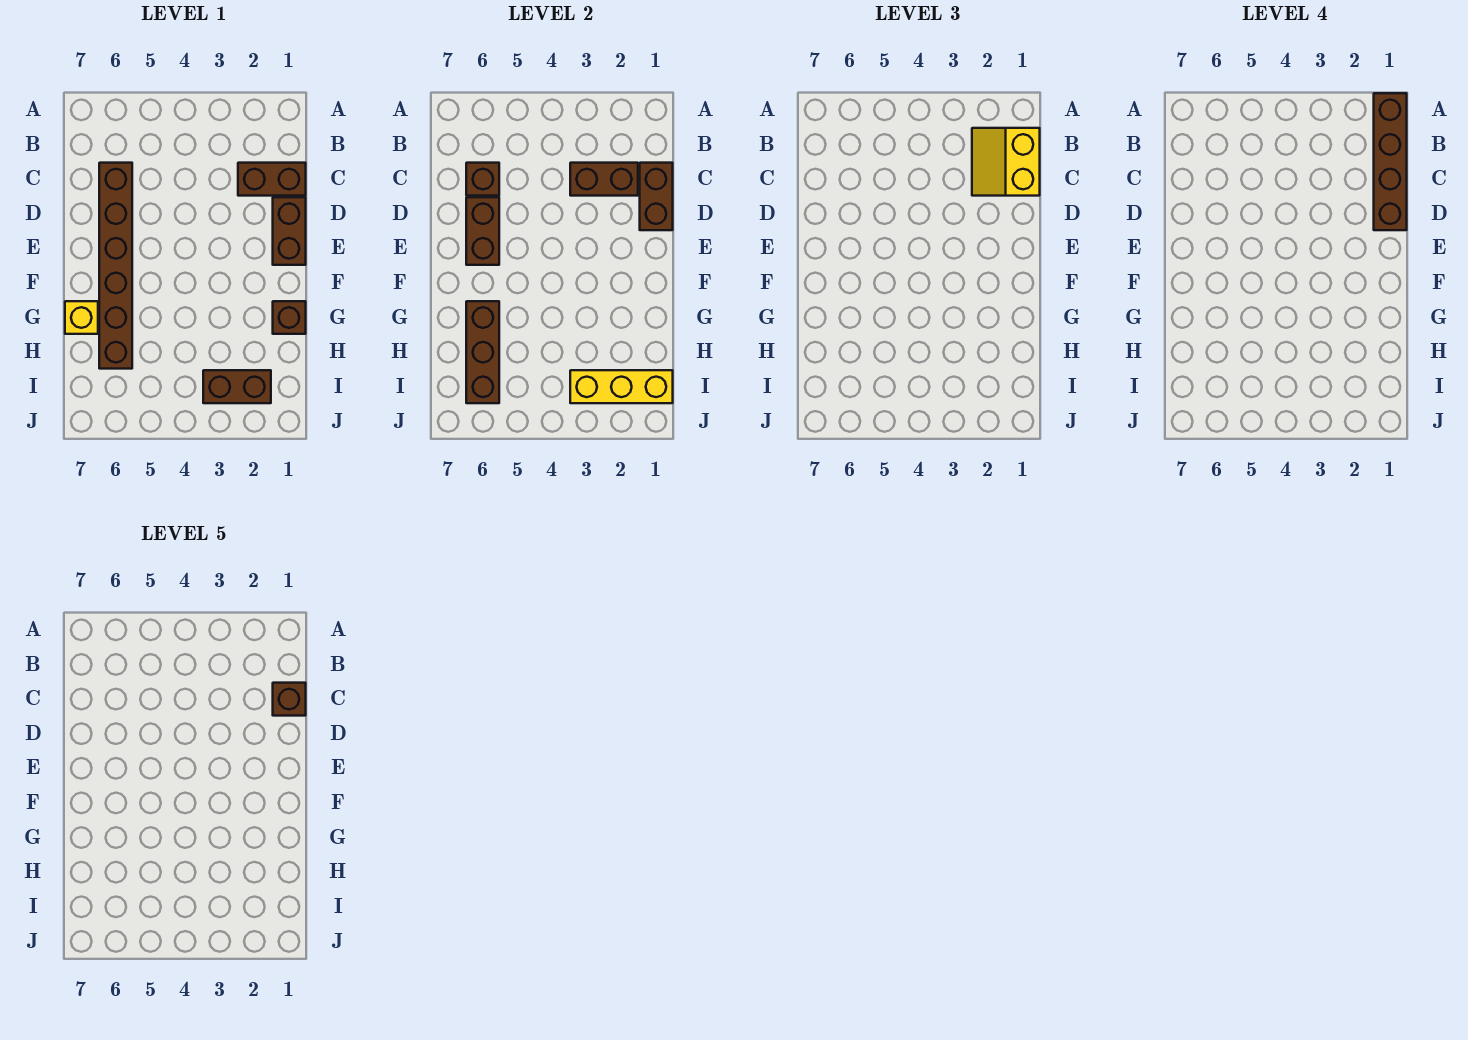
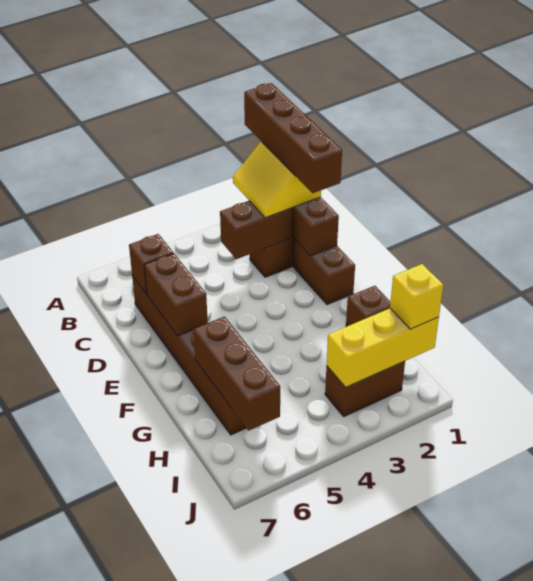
brown brick C1 level 5 -> none
yellow brick G7 level 1 -> yellow brick I1 level 3

